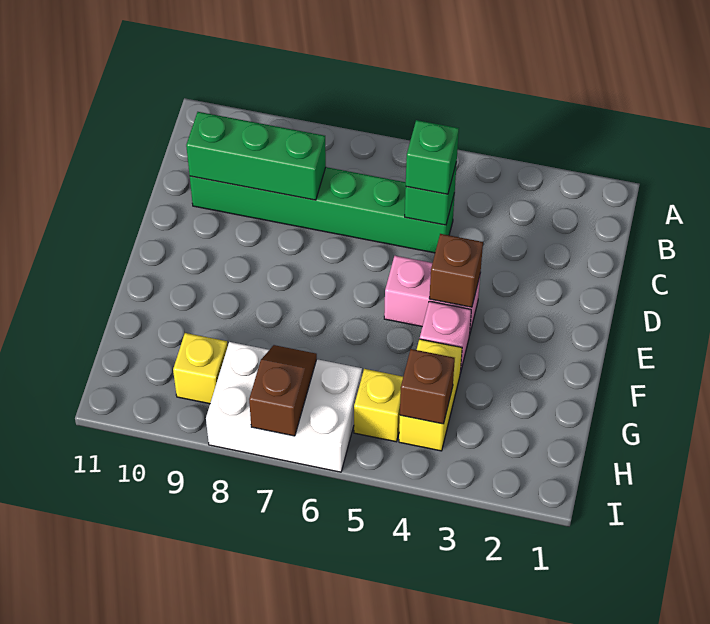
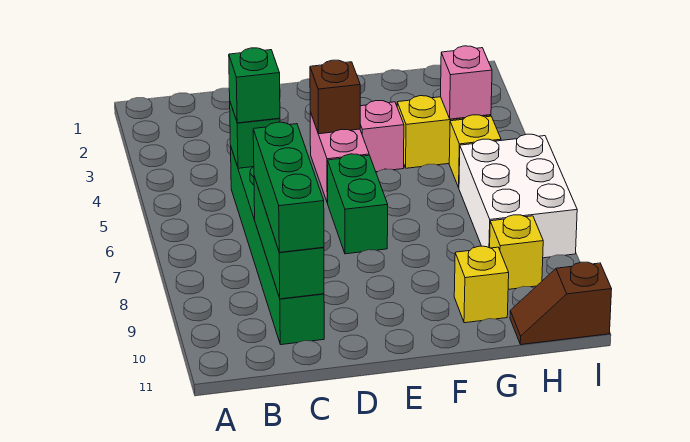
none -> green brick C8:C10 level 3
none -> green brick E6:E7 level 1
none -> yellow brick G10 level 1
brown brick H4 level 2 -> pink brick H4 level 2
brown slope H7:I7 level 2 top I -> brown slope H11:I11 level 1 top I

